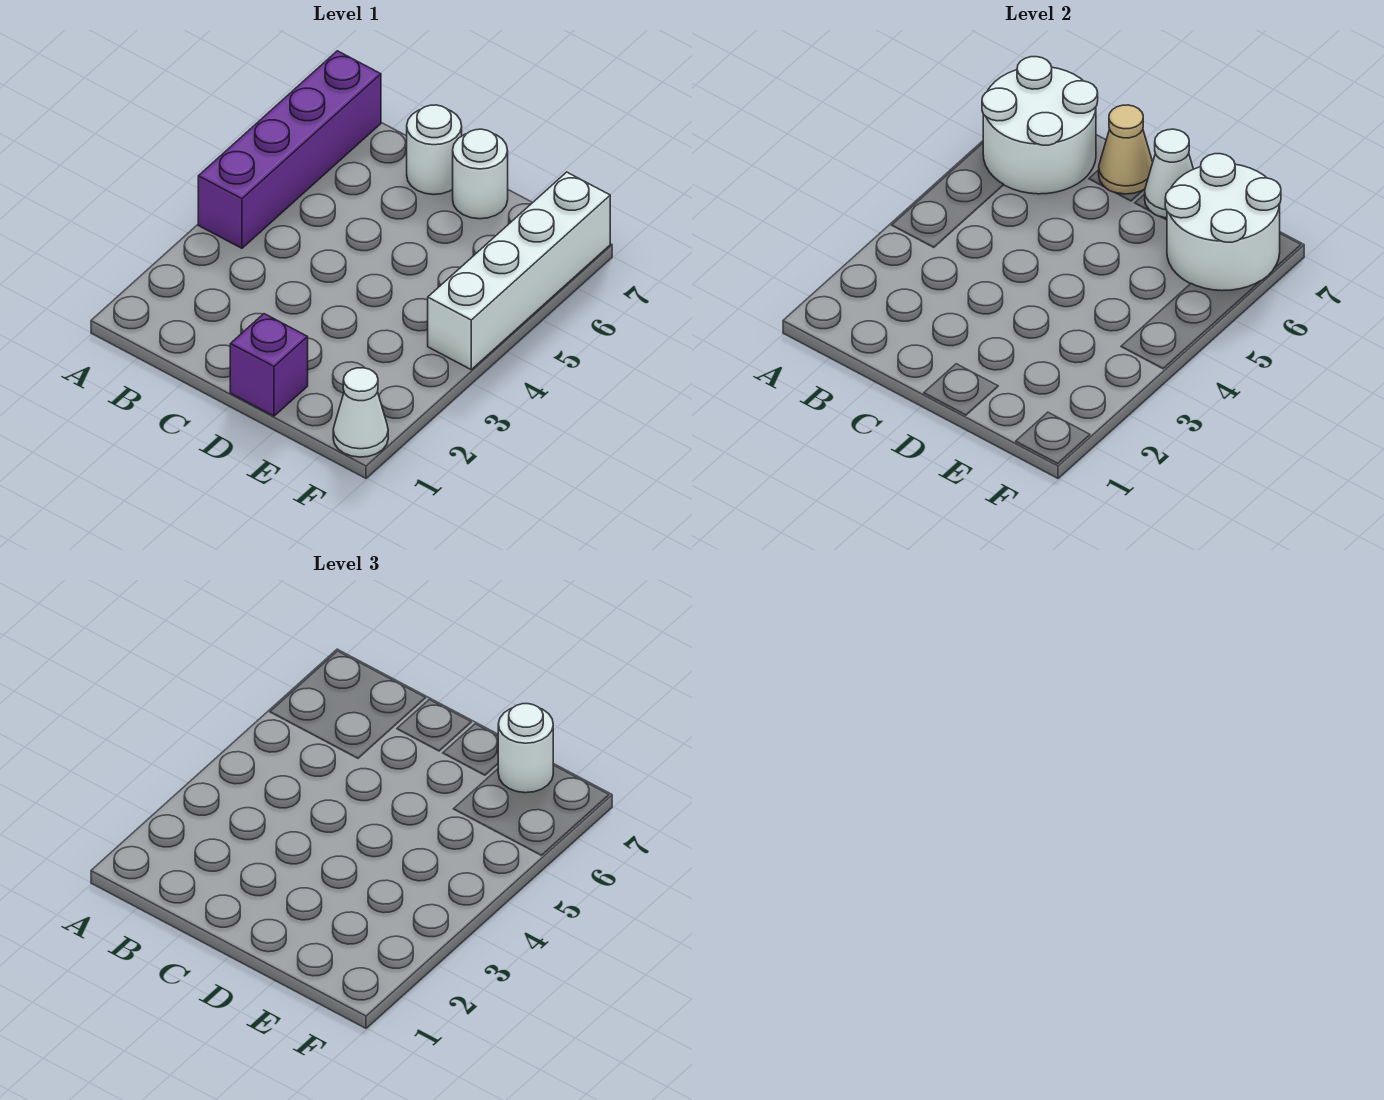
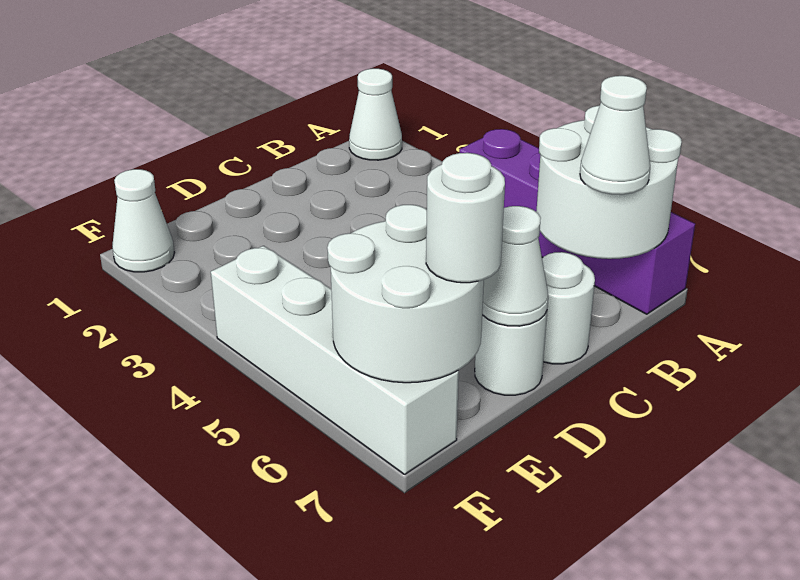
none -> white cone A1 level 1
none -> white cone B7 level 3
tan cone C7 level 2 -> none
purple brick D1 level 1 -> none

